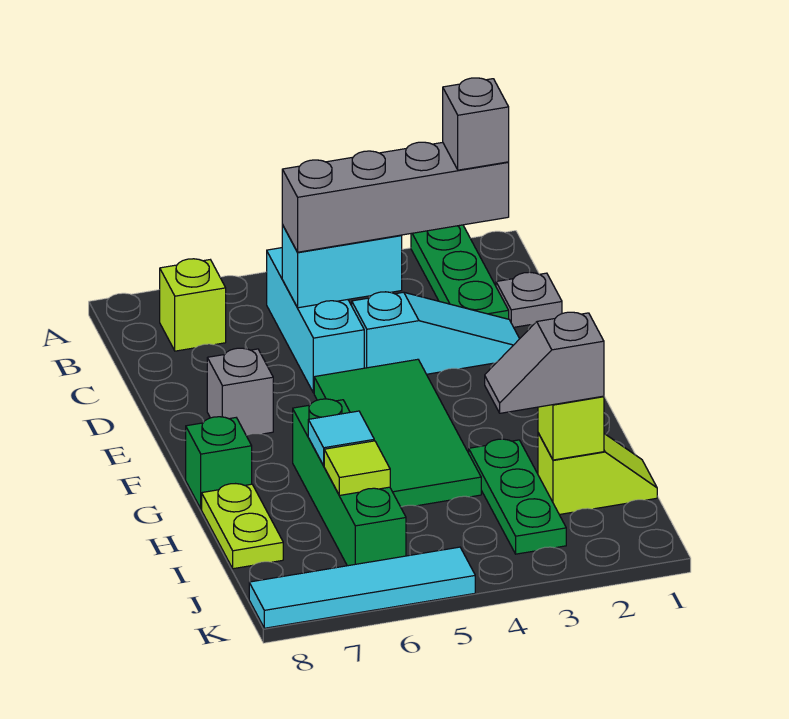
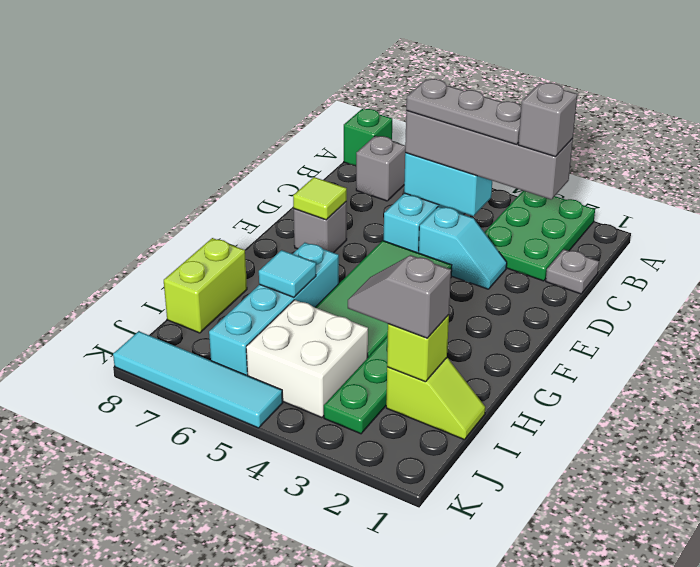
green plate A2:C2 level 1 -> green plate A2:C3 level 1
lime brick B7 level 1 -> grey brick B7 level 1
none -> grey plate C3:C5 level 4
cyan slope D2:D4 level 1 top 4 -> cyan slope D3:D4 level 1 top 4
green brick G6:J6 level 1 -> cyan brick G6:J6 level 1
green brick G8 level 1 -> green brick A8 level 1
lime plate H8:I8 level 1 -> lime brick H8:I8 level 1
none -> white brick I4:J5 level 1
lime tile I6 level 2 -> lime tile E7 level 2

